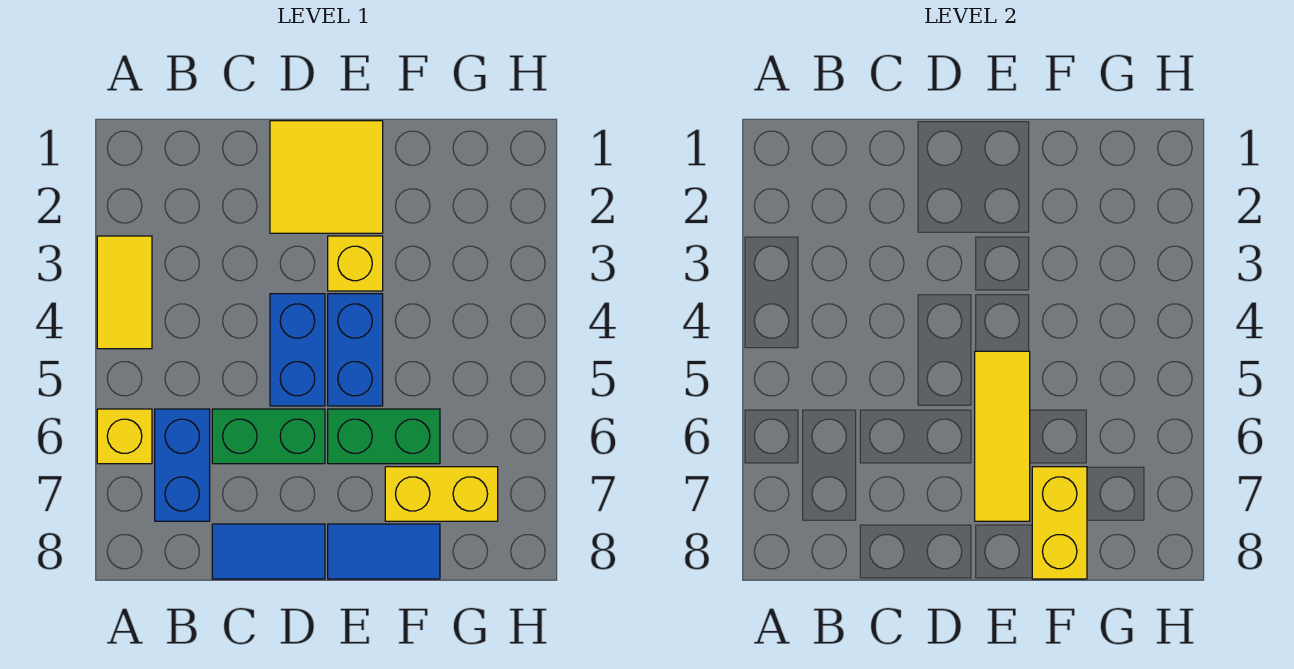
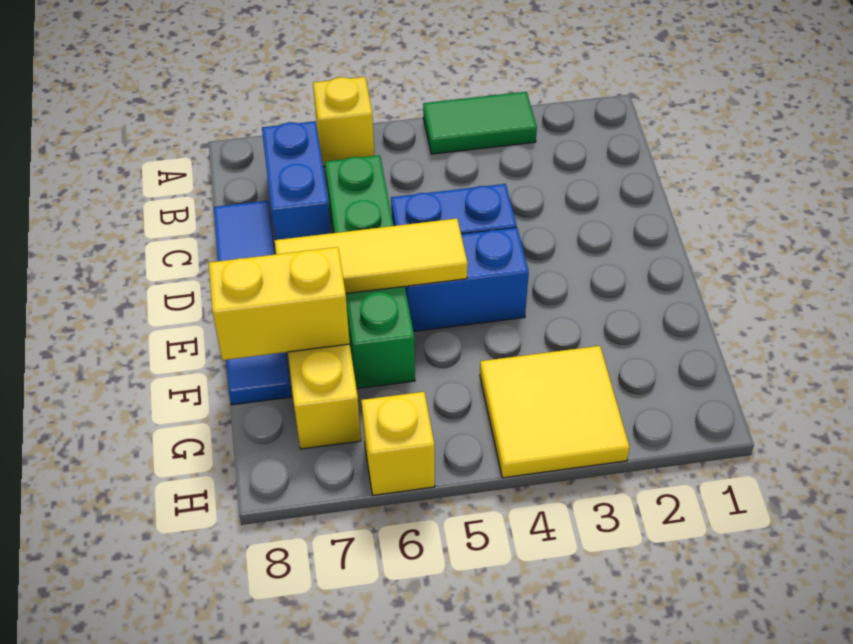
yellow tile A3:A4 level 1 -> green tile A3:A4 level 1
blue brick B6:B7 level 1 -> blue brick B7:C7 level 1
yellow tile D1:E2 level 1 -> yellow tile G3:H4 level 1
yellow brick E3 level 1 -> yellow brick H6 level 1

